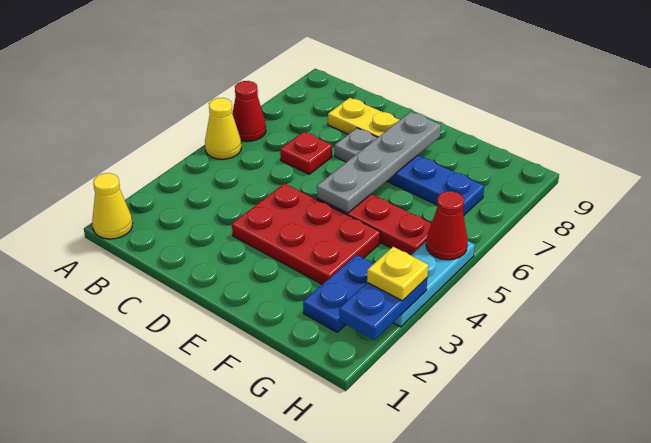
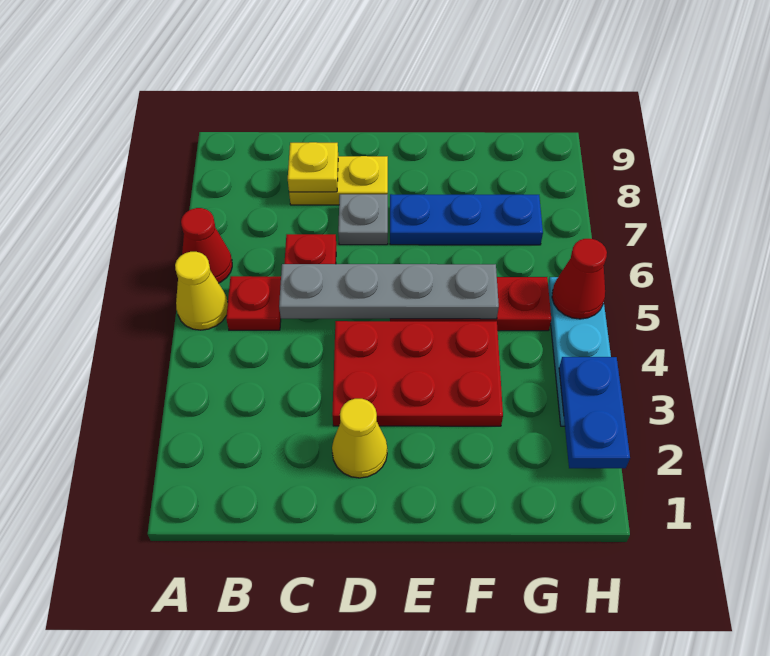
yellow cone A1 level 1 -> yellow cone D2 level 1
none -> red plate B5 level 1
grey plate E5:E8 level 2 -> grey plate C5:F5 level 2
blue plate G2:G3 level 1 -> none
yellow plate H3 level 3 -> yellow plate C8 level 2

